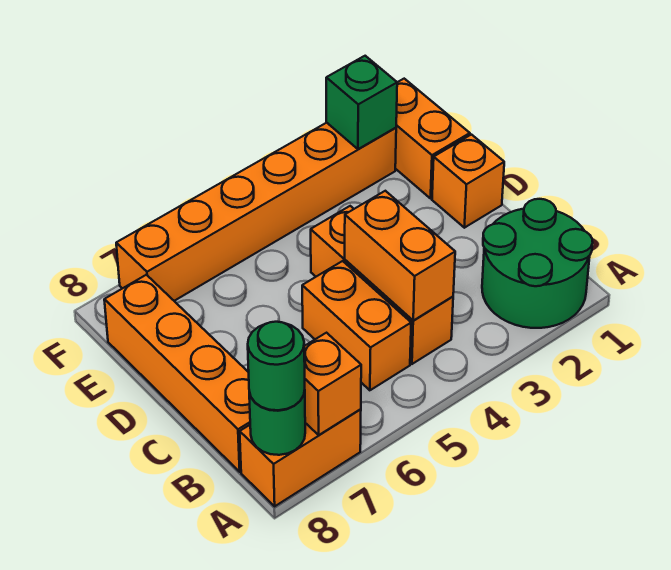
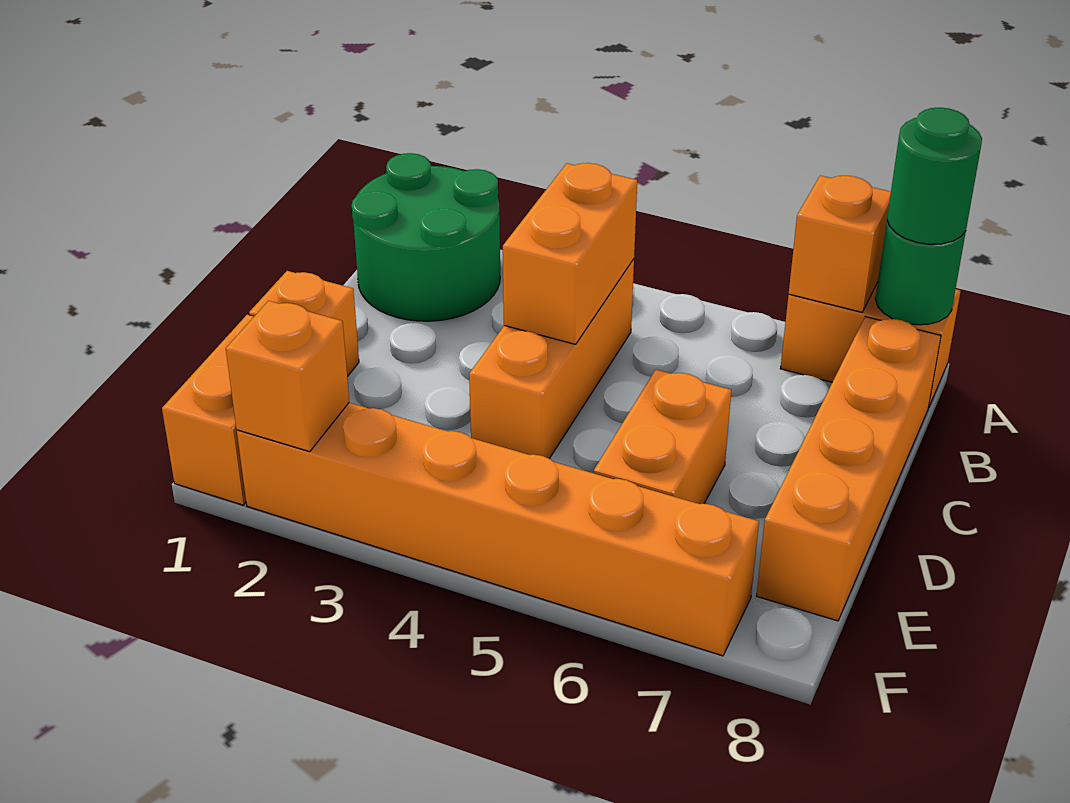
orange brick B5:C5 level 1 -> orange brick D6:E6 level 1
green brick F2 level 2 -> orange brick F2 level 2

